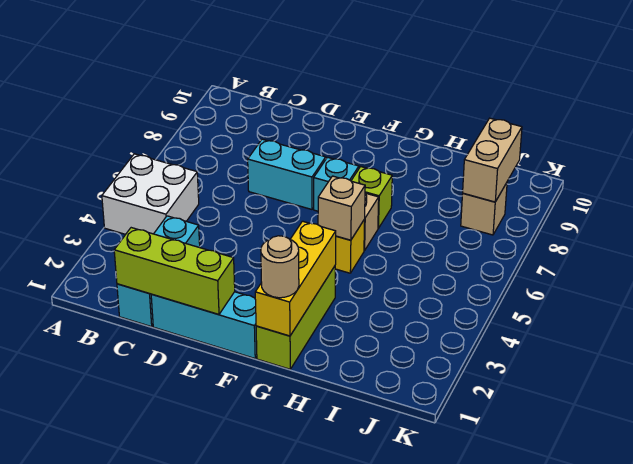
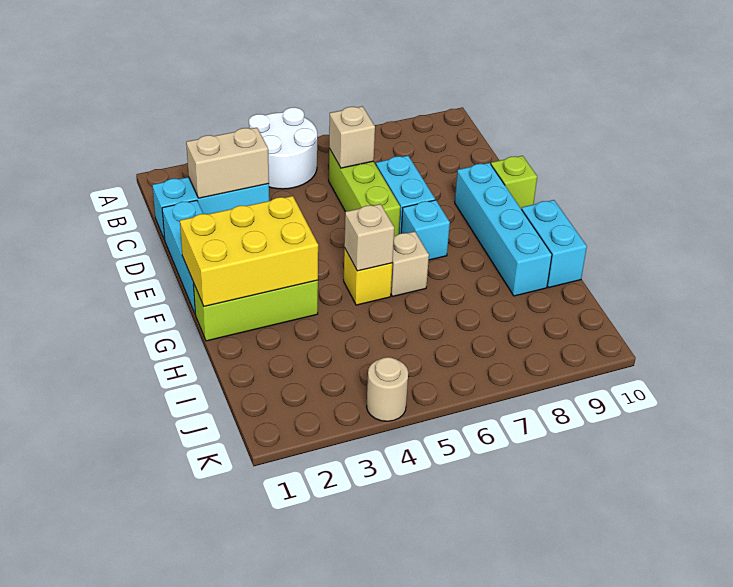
white brick A4:B5 level 1 -> white round brick A4:B5 level 1
lime brick C1:E1 level 2 -> lime brick C6:E6 level 1
none -> cyan brick E9:H9 level 1
yellow brick G1:G3 level 2 -> yellow brick F1:G3 level 2
tan round brick G1 level 3 -> tan round brick K4 level 1
lime brick G7 level 1 -> lime brick E10 level 1
none -> cyan brick G10:H10 level 1
tan brick J8 level 1 -> tan brick C6 level 2
tan brick J8:J9 level 2 -> tan brick C2:C3 level 2

